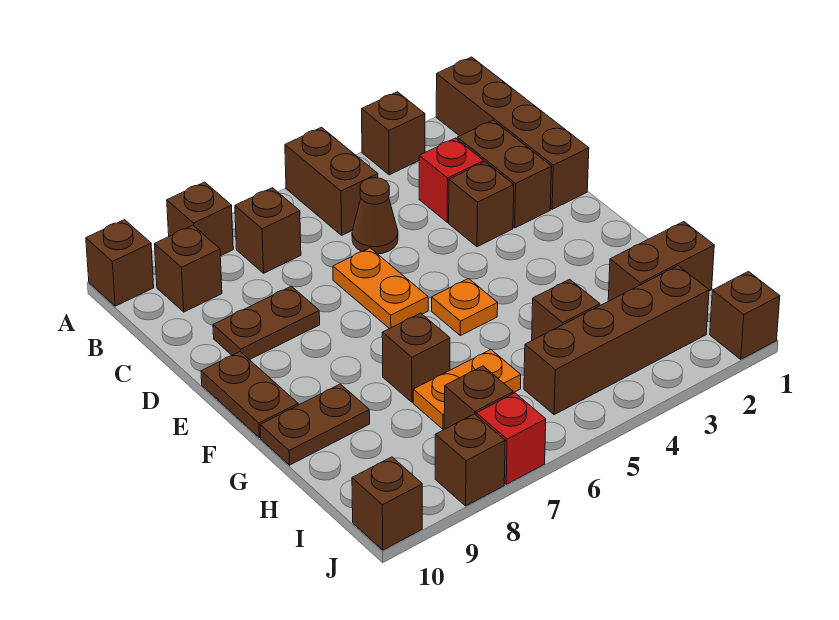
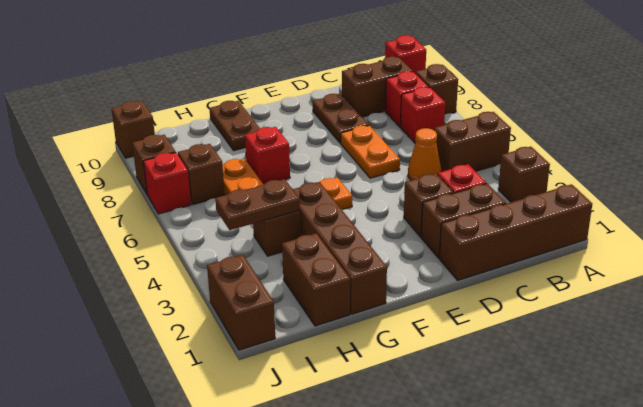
brown brick A10 level 1 -> red brick A10 level 1
brown brick B7 level 1 -> red brick B7 level 1
none -> red brick B8 level 1
brown brick B9 level 1 -> brown brick B9:C9 level 1
brown cone C5 level 1 -> orange cone C5 level 1
orange plate D6:E6 level 1 -> orange plate D6:D7 level 1
brown plate E10:F10 level 1 -> brown plate H4:I4 level 2
brown brick G7 level 1 -> red brick G7 level 1
brown brick I2:I5 level 1 -> brown brick G1:G4 level 1
brown brick J1 level 1 -> brown brick J1:J2 level 1

